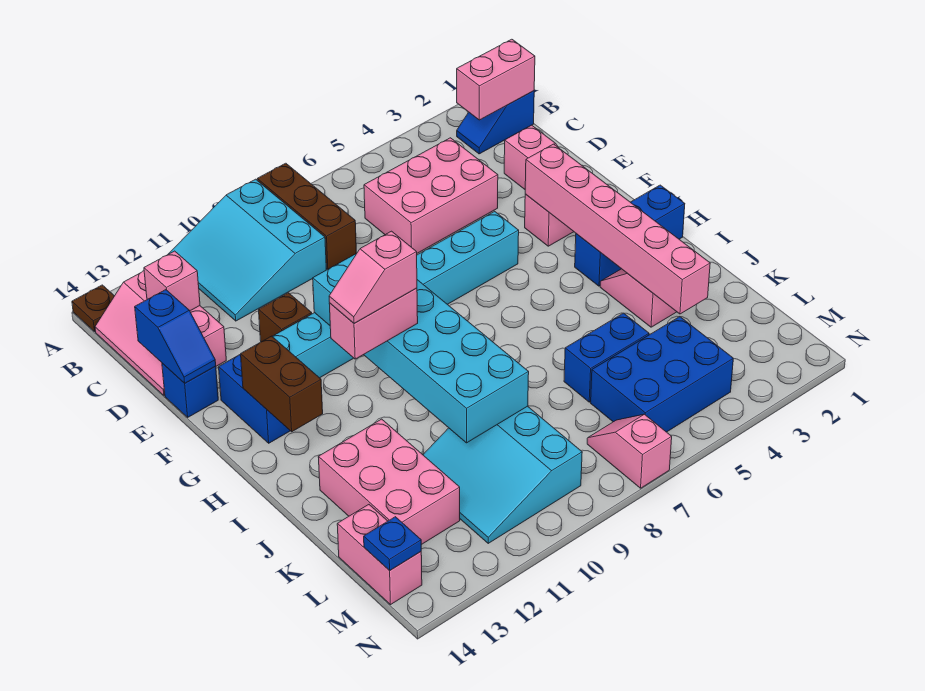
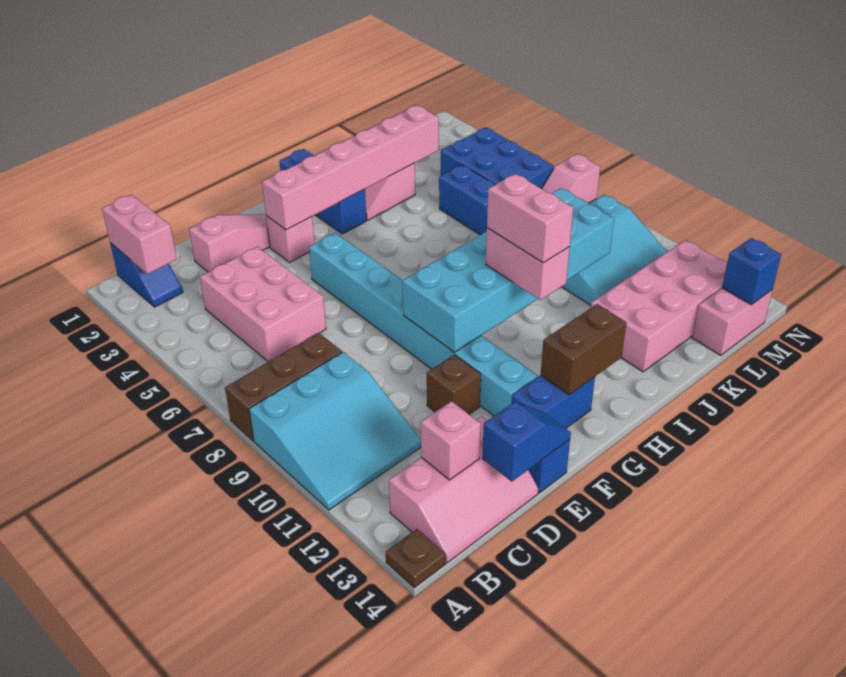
pink slope H10:H11 level 4 top 10 -> pink brick H10:H11 level 4
pink brick J12:L13 level 1 -> pink brick J12:M13 level 1
blue plate M14 level 2 -> blue brick M14 level 2

